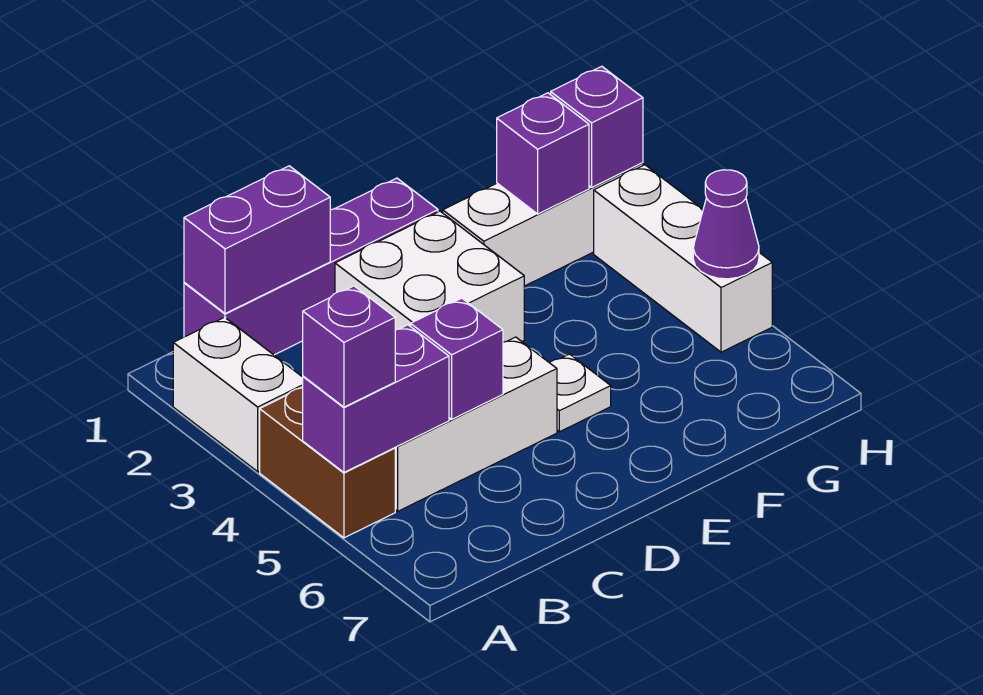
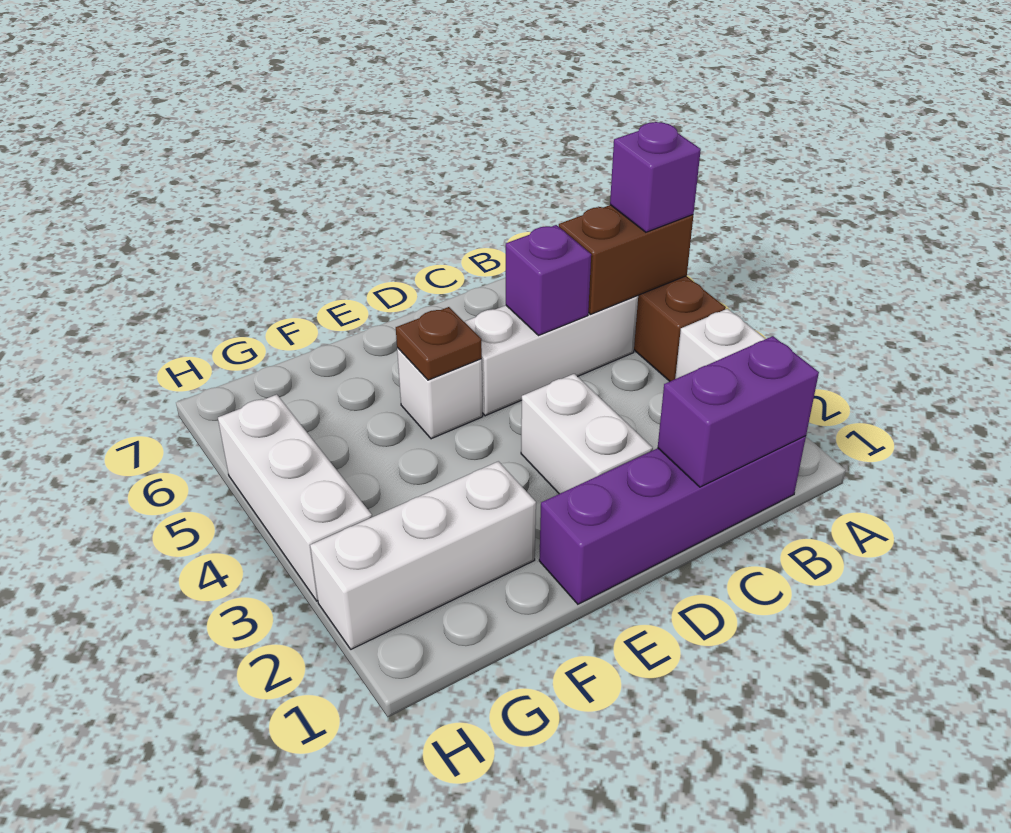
purple brick A5:B5 level 2 -> brown brick A5:B5 level 2
white brick D2:E3 level 1 -> white brick D2:D3 level 1
white plate E5 level 1 -> white brick E5 level 1
none -> brown plate E5 level 2
purple brick G2 level 2 -> none
purple brick H2 level 2 -> none
purple cone H5 level 2 -> none

